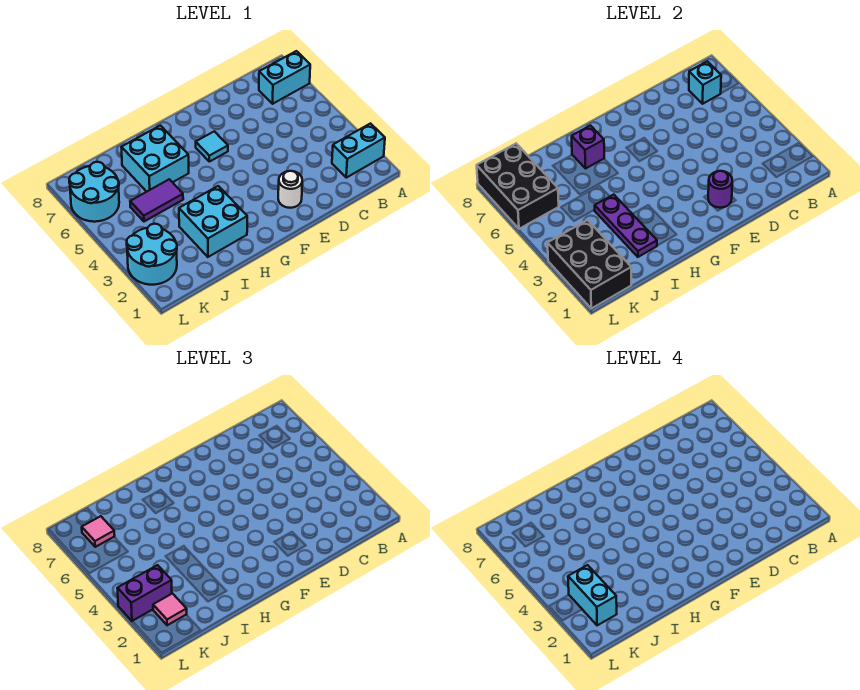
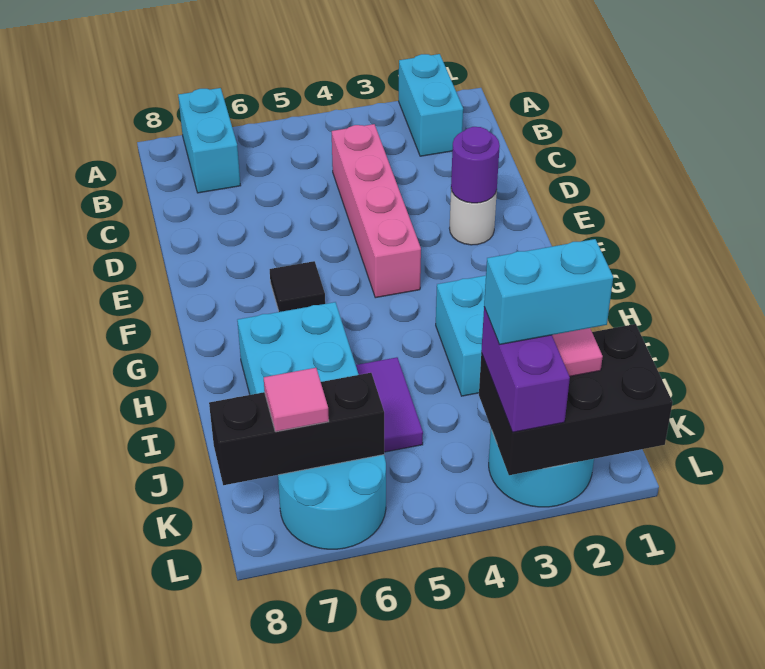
cyan brick B7 level 2 -> none
none -> pink brick C4:F4 level 1
cyan tile F6 level 1 -> black tile F6 level 1
purple brick H7 level 2 -> none
purple plate I2:I4 level 2 -> none
black brick K6:L8 level 2 -> black brick K6:K8 level 2

